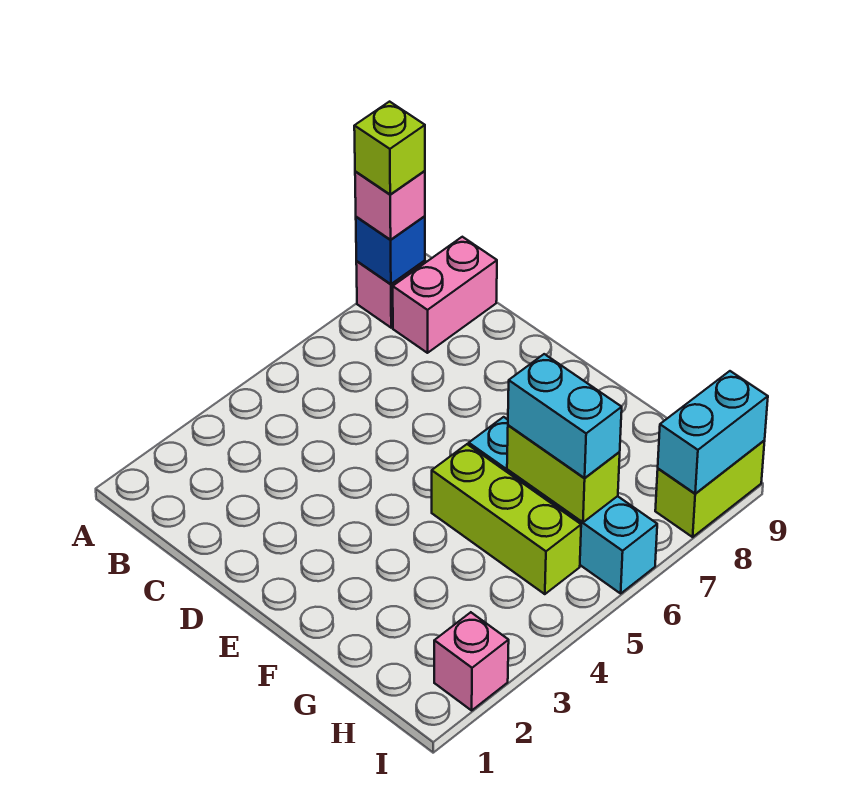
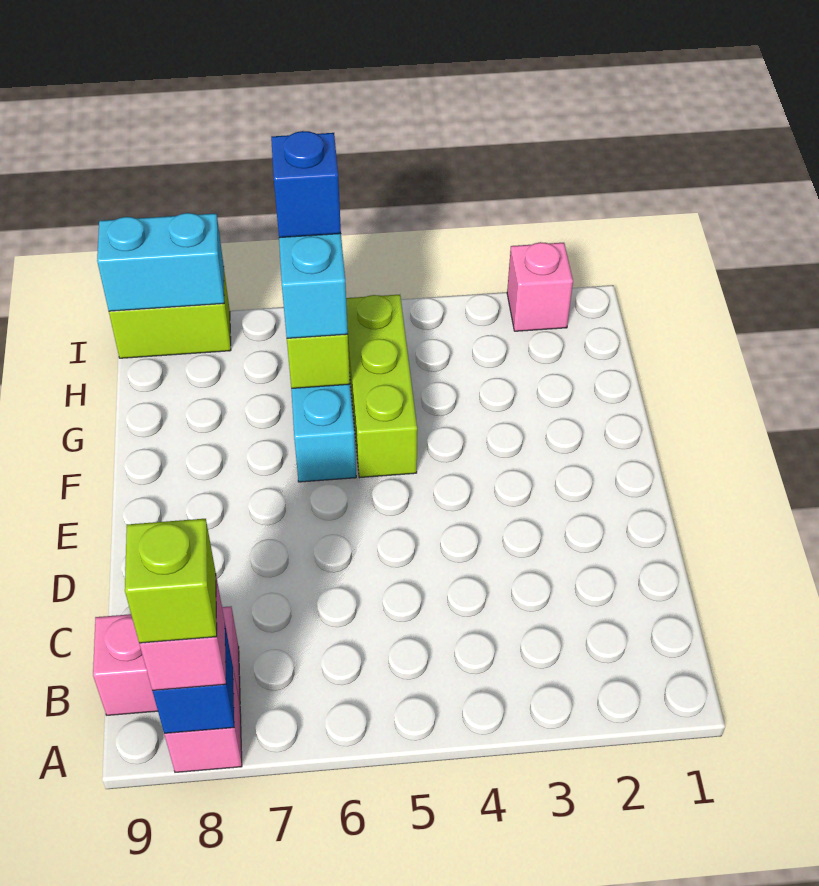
none -> blue brick H6 level 4

